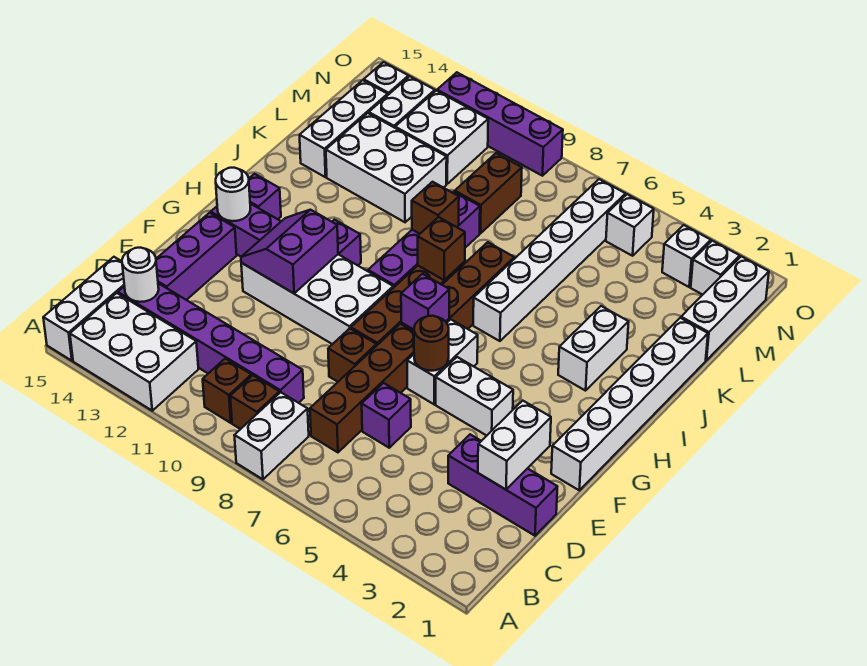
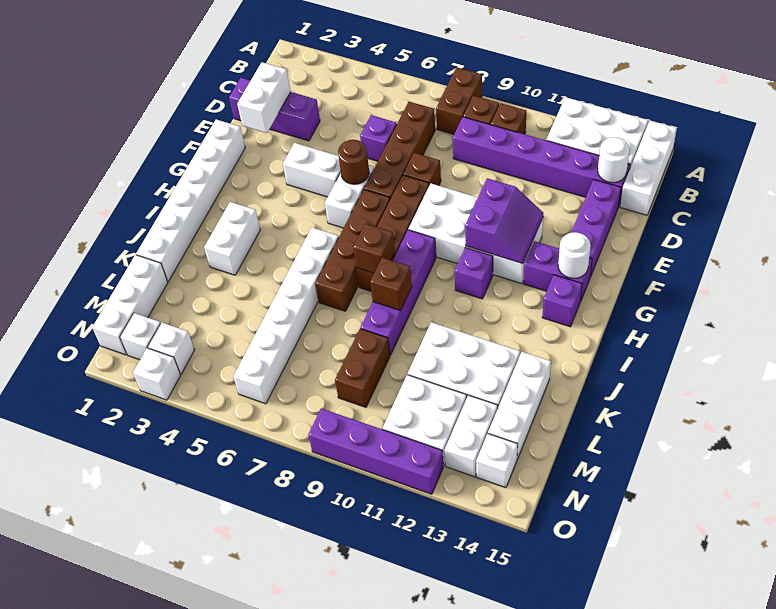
white brick A8:B8 level 1 -> brown brick A8:B8 level 1
purple brick G7 level 2 -> none
white brick N5 level 1 -> white brick O3 level 1

